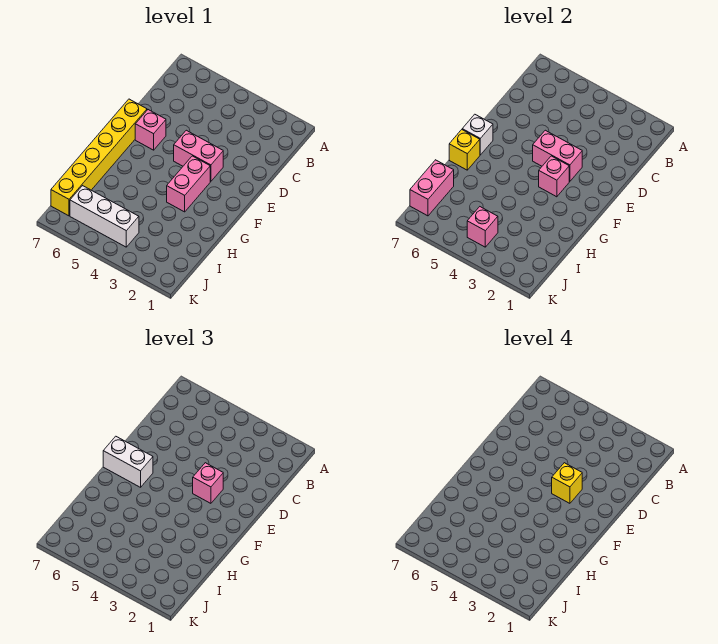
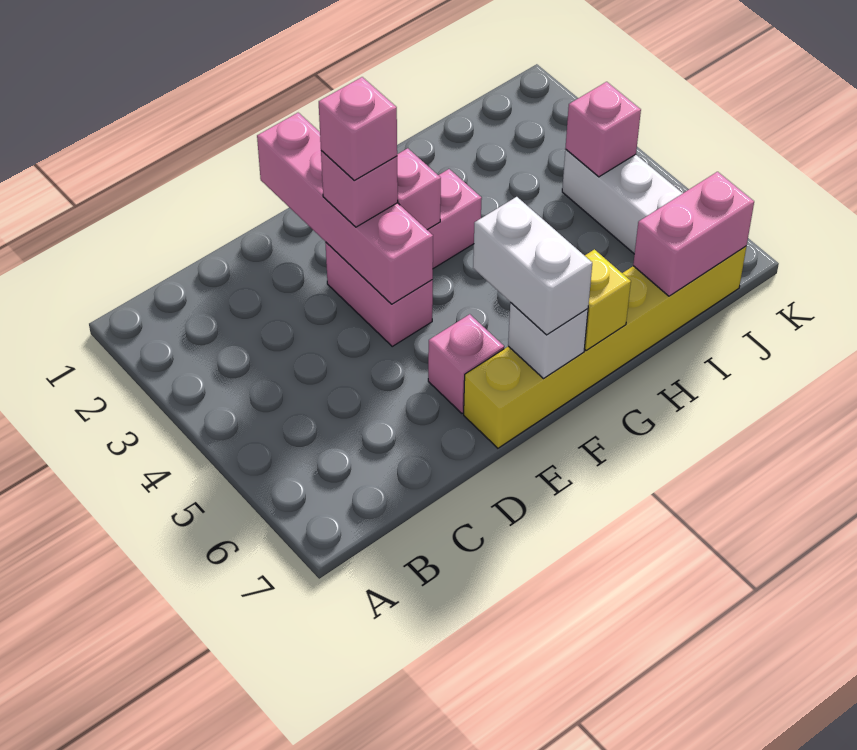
pink brick E3:E4 level 2 -> pink brick E1:E4 level 2
yellow brick E3 level 4 -> pink brick E3 level 4

